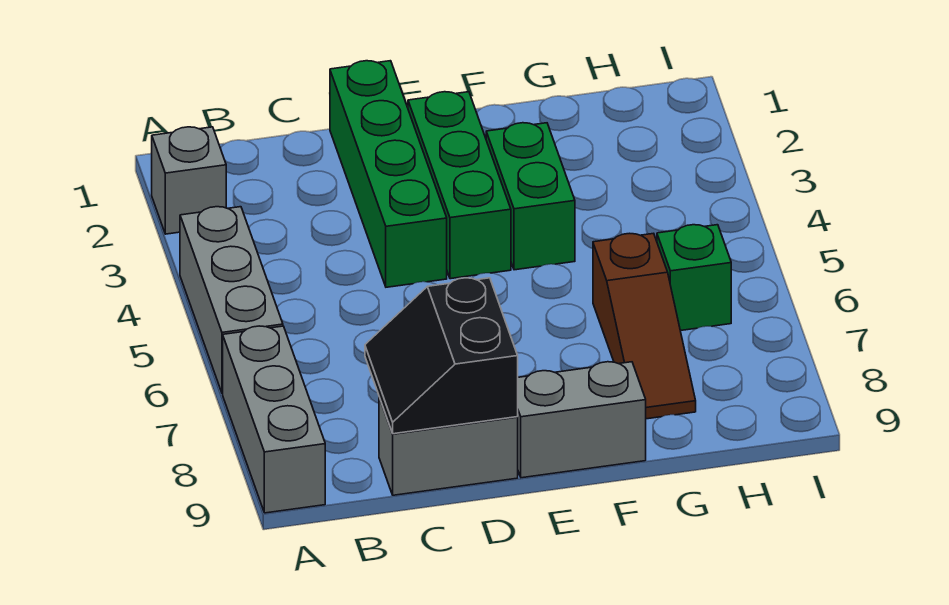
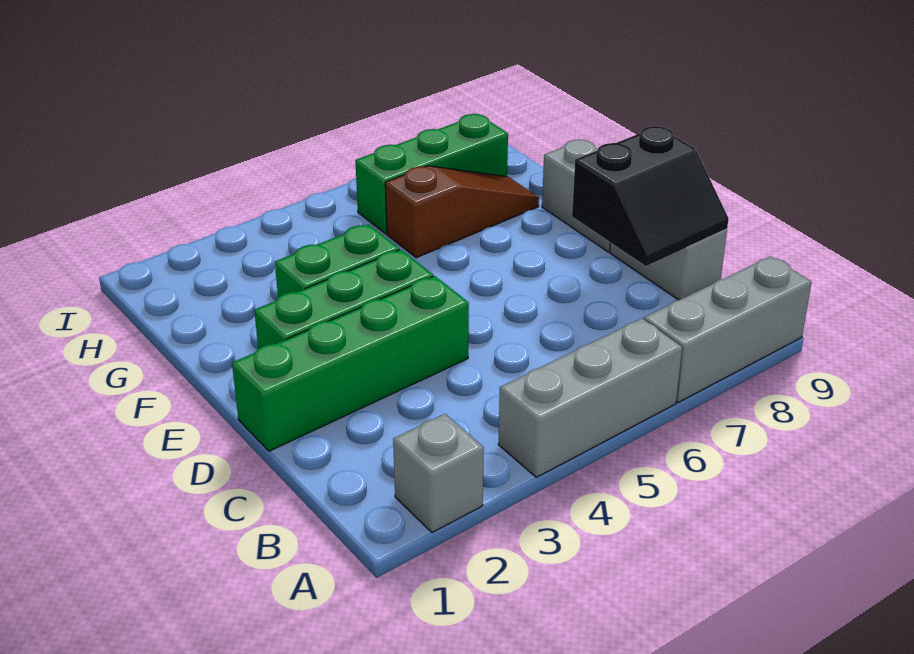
green brick H6 level 1 -> green brick H6:H8 level 1

